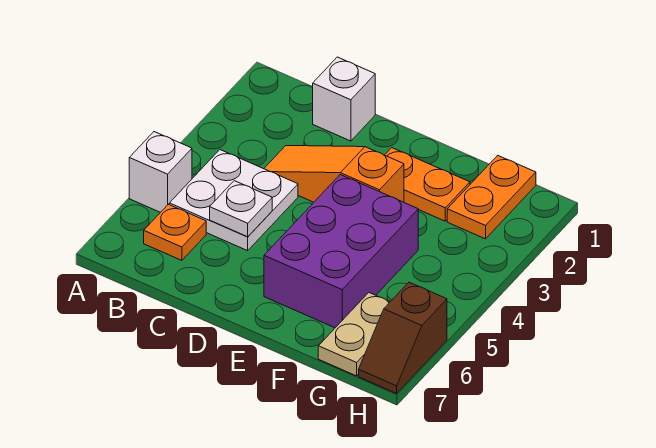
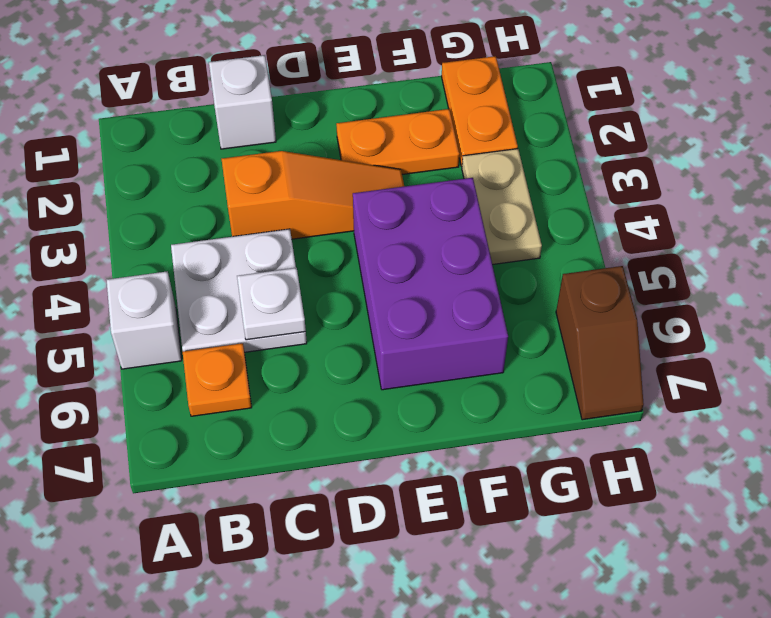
orange slope C3:E3 level 1 top E -> orange slope C3:E3 level 1 top C
tan plate G6:G7 level 1 -> tan plate G3:G4 level 1

